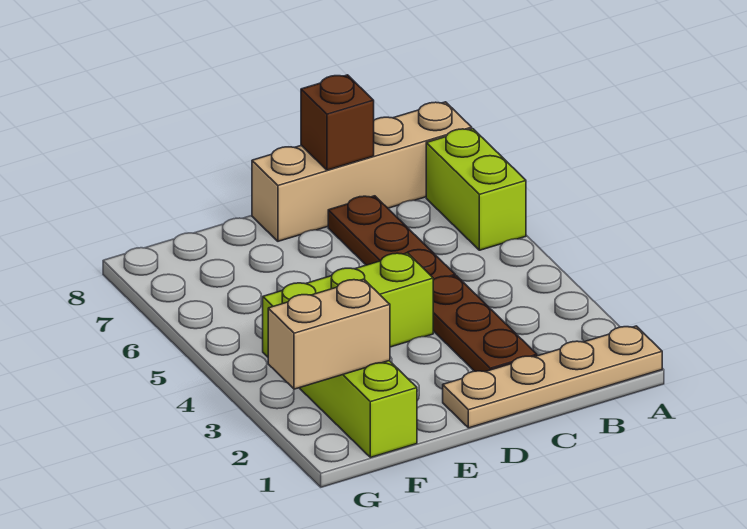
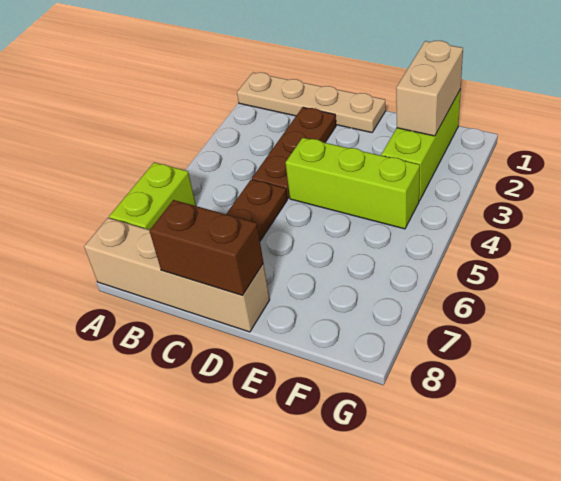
brown brick C8 level 2 -> brown brick C8:D8 level 2
tan brick F2:G2 level 2 -> tan brick F1:F2 level 2

